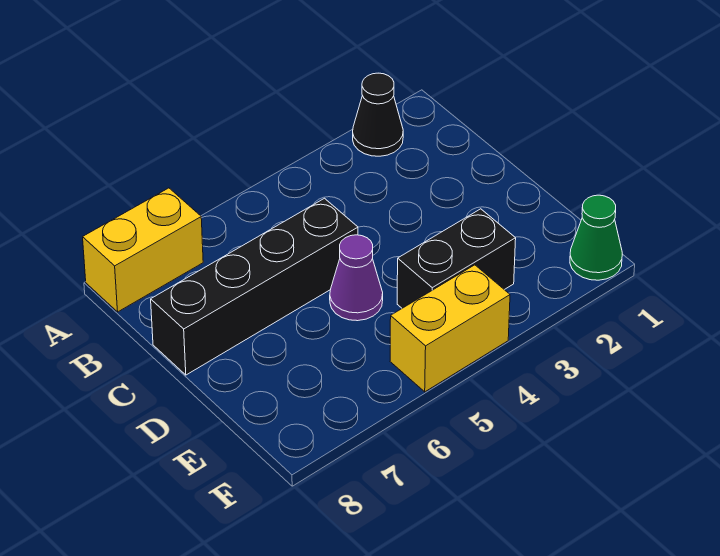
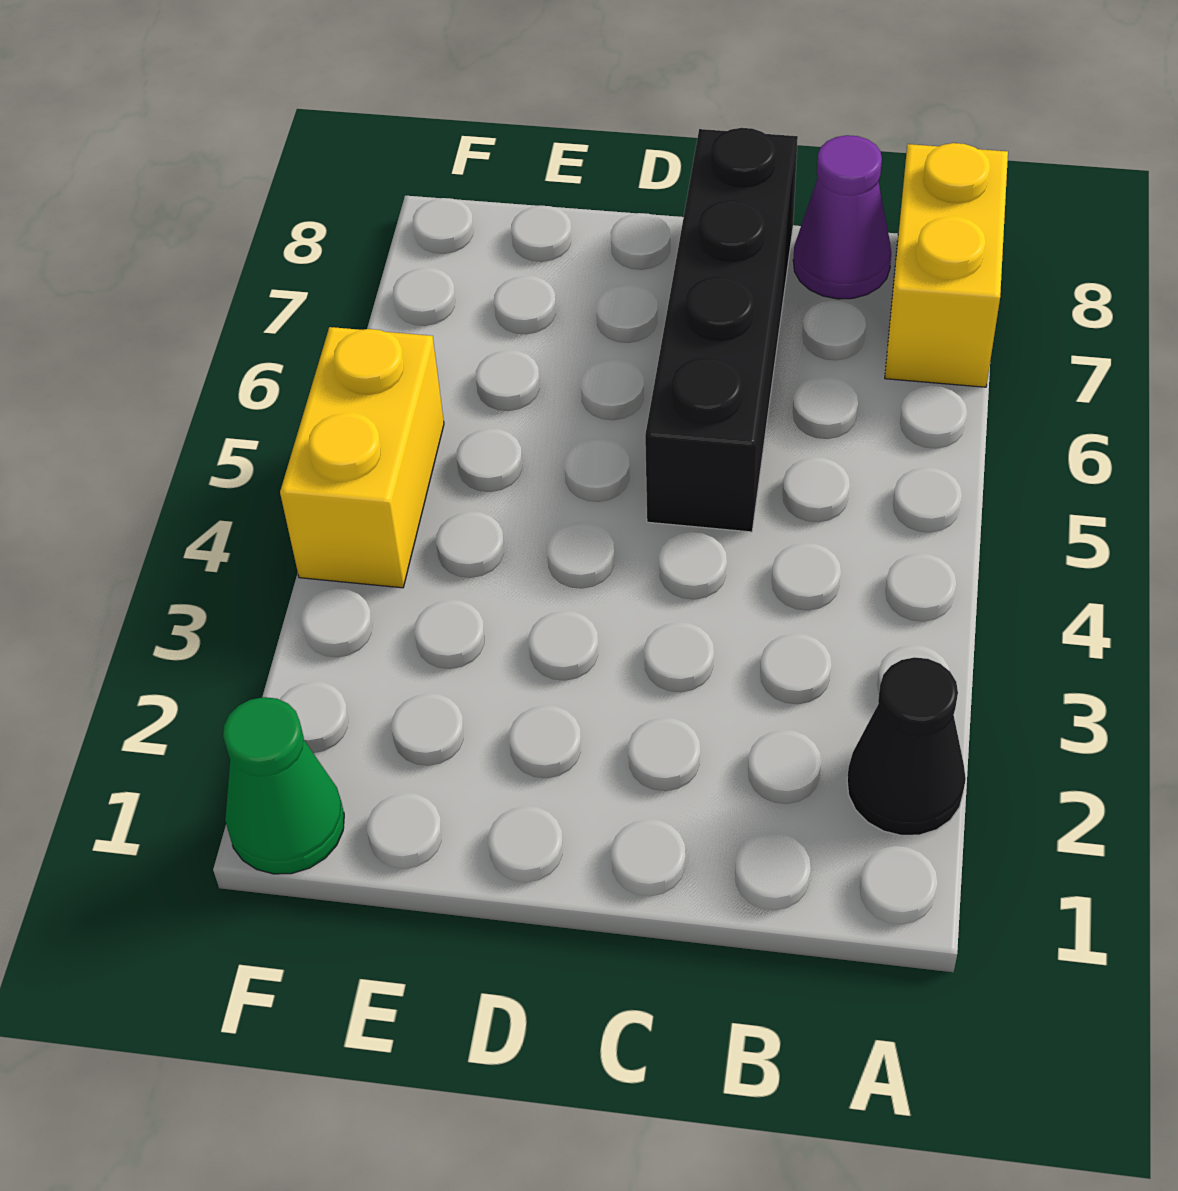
purple cone D5 level 1 -> purple cone B8 level 1
black brick E3:E4 level 1 -> none

